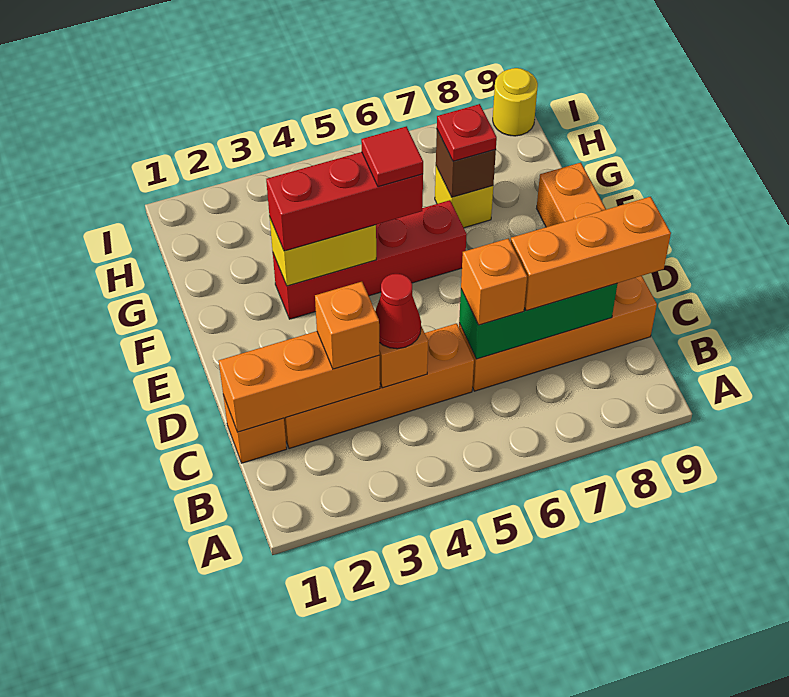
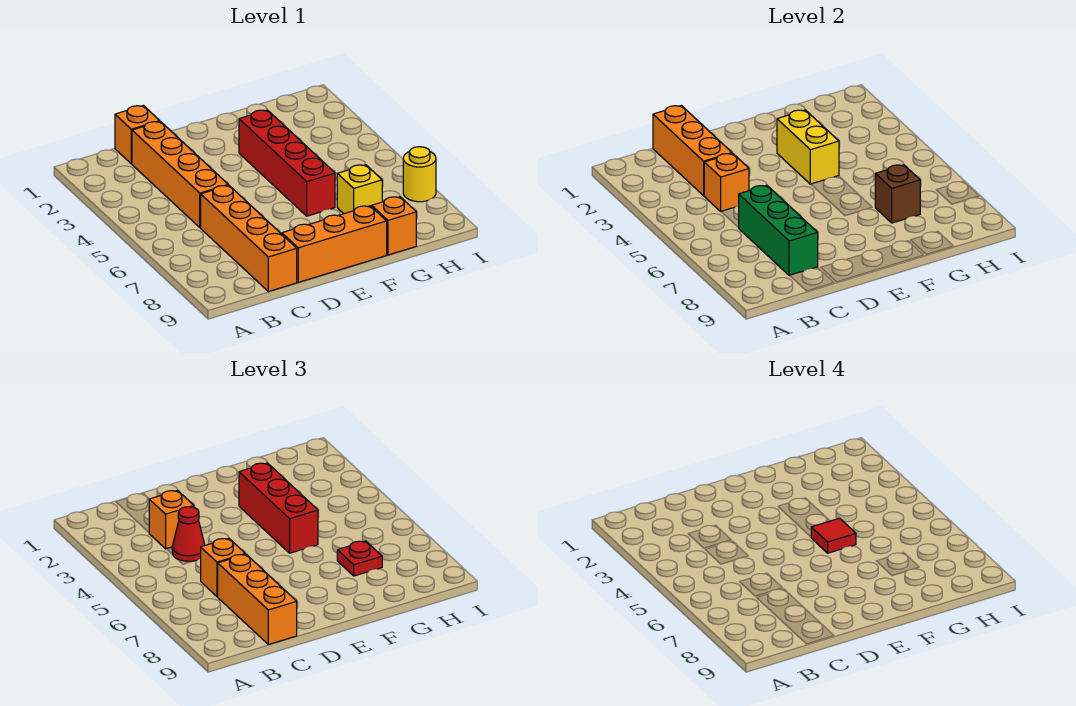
none -> orange brick G9 level 1
yellow round brick I9 level 1 -> yellow round brick I7 level 1

